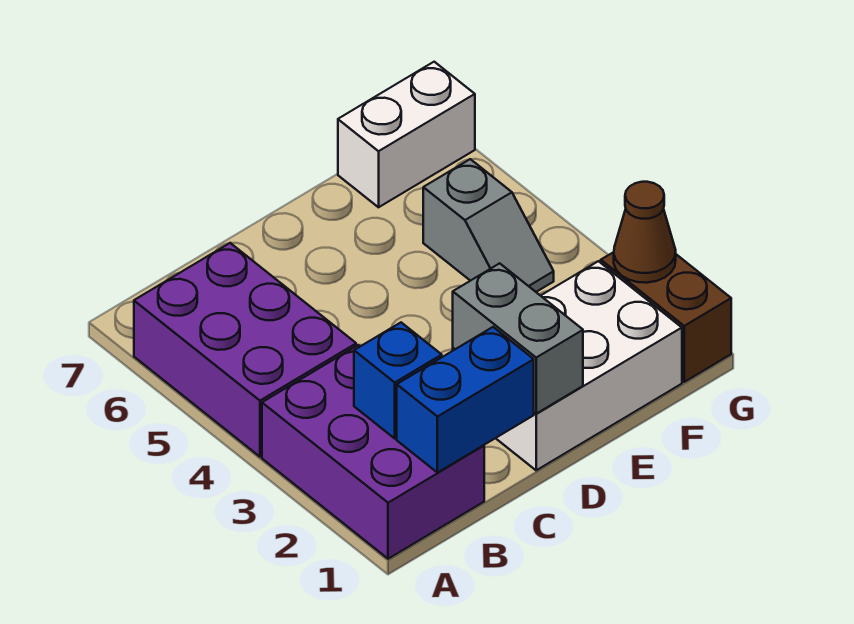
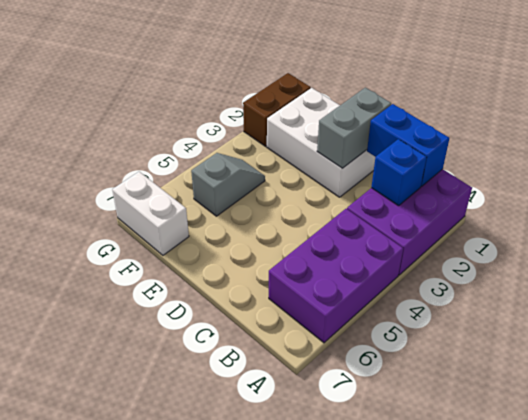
brown cone G2 level 2 -> none

